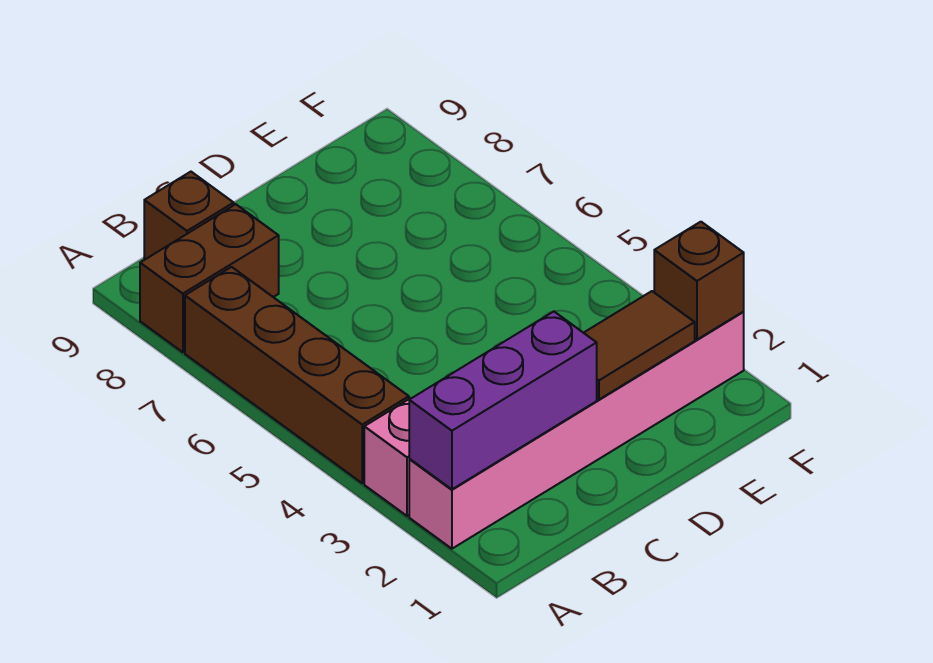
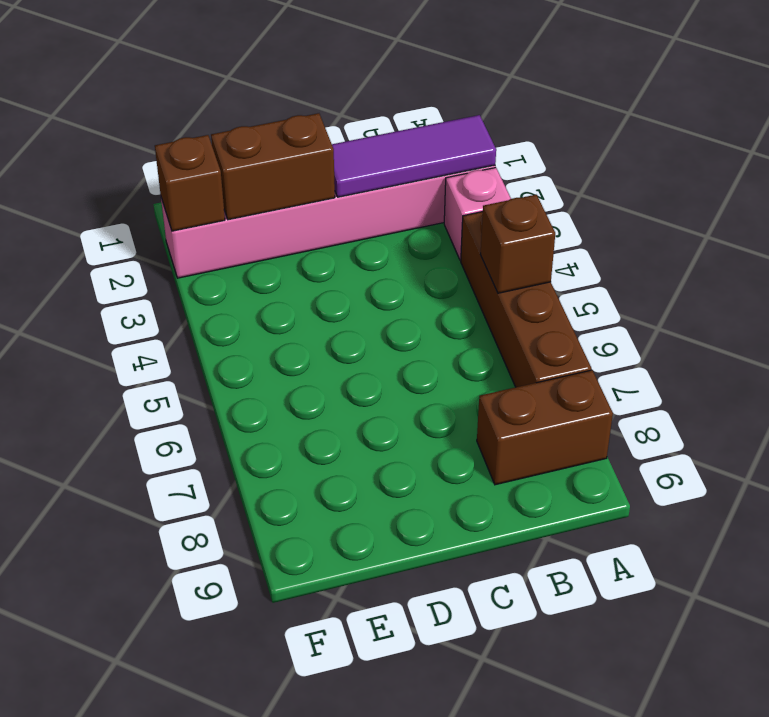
purple brick A2:C2 level 2 -> purple tile A2:C2 level 2
brown brick B9 level 1 -> brown brick A5 level 2
brown tile D2:E2 level 2 -> brown brick D2:E2 level 2

